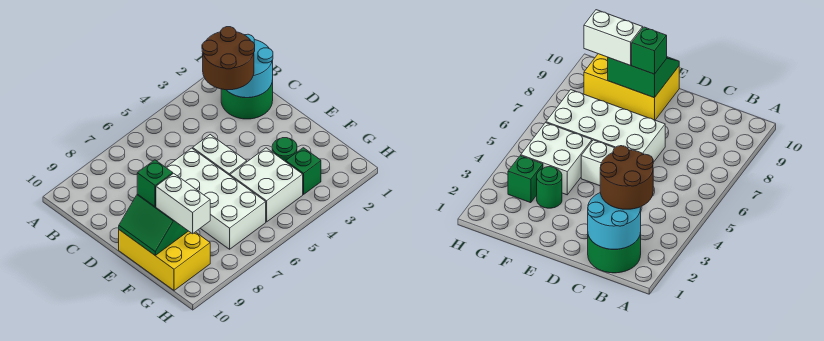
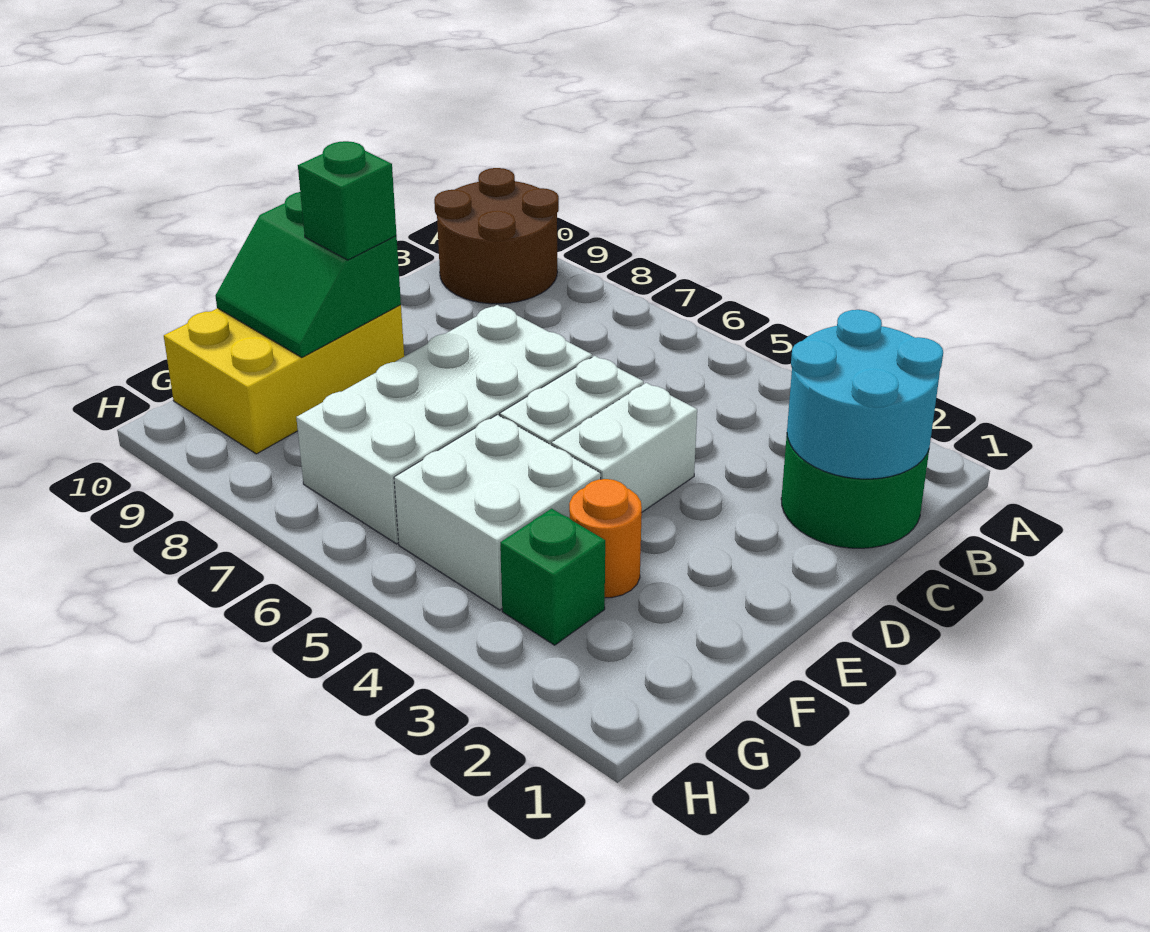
brown round brick B2:C3 level 3 -> brown round brick A9:B10 level 1
green slope E9:F10 level 2 top 9 -> green slope E9:F10 level 2 top E
green round brick F3 level 1 -> orange round brick F3 level 1
white brick F9:G9 level 3 -> white brick D4:E4 level 1

